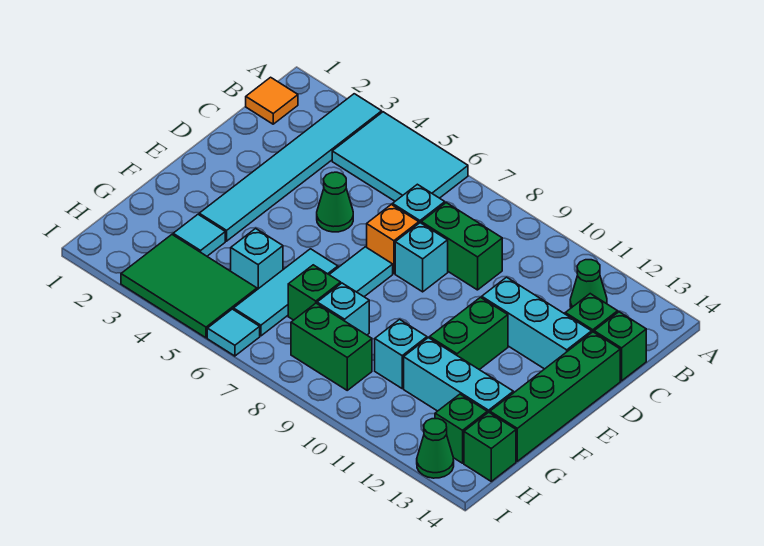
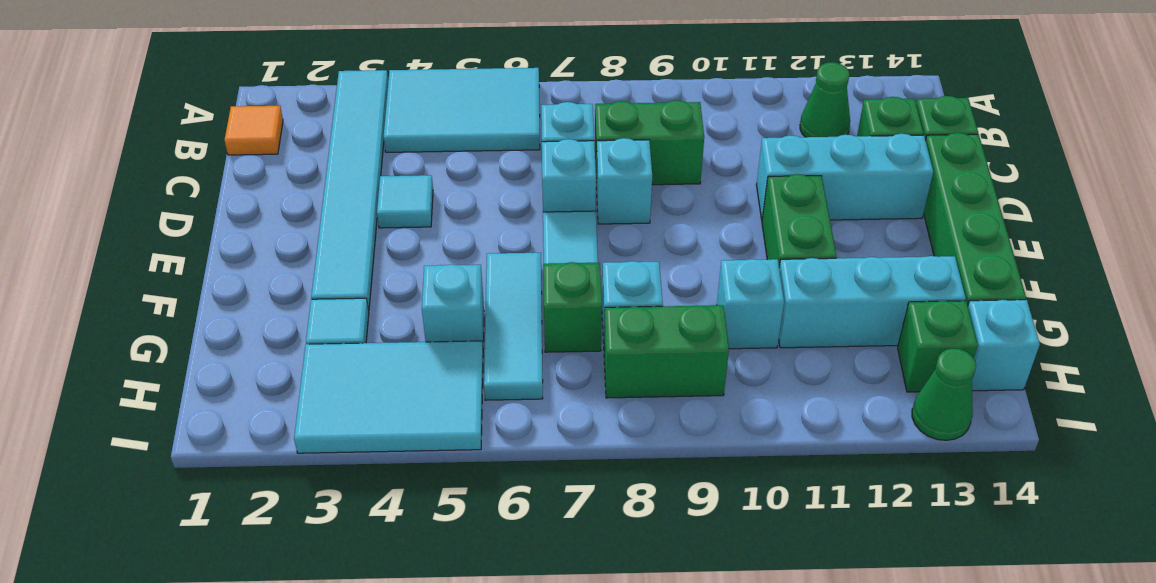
green cone D5 level 1 -> none
orange brick D7 level 1 -> cyan brick D7 level 1
green tile H3:I5 level 1 -> cyan tile H3:I5 level 1
green brick H14 level 1 -> cyan brick H14 level 1
cyan tile I6 level 1 -> cyan tile D4 level 1

